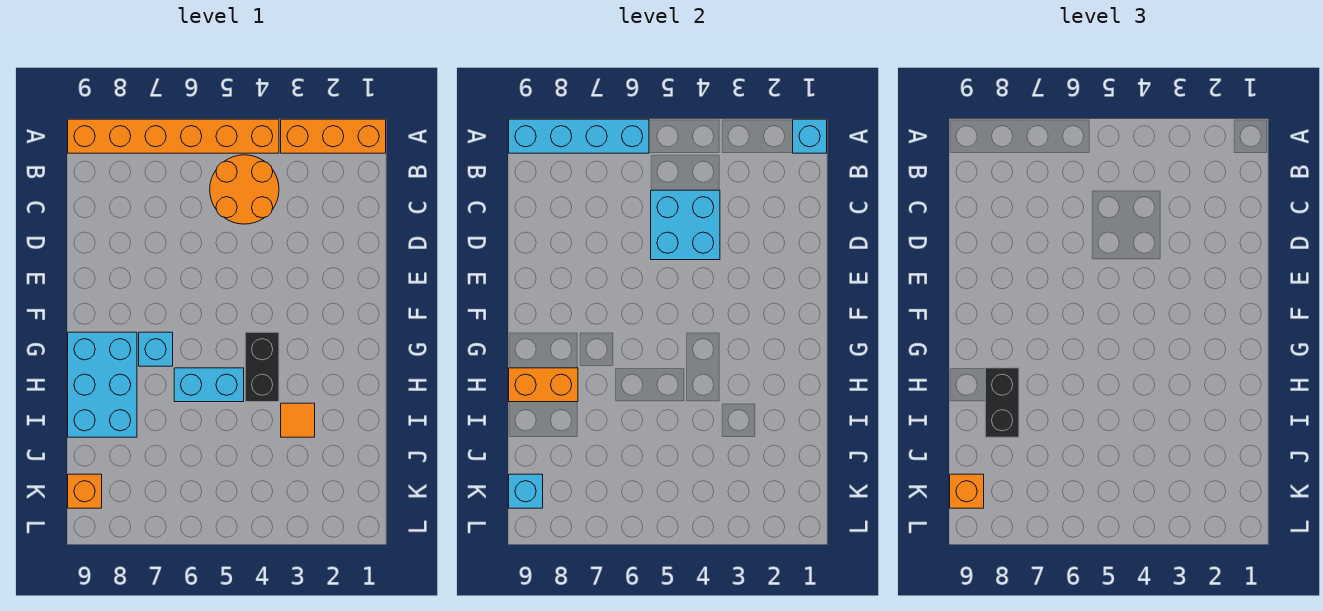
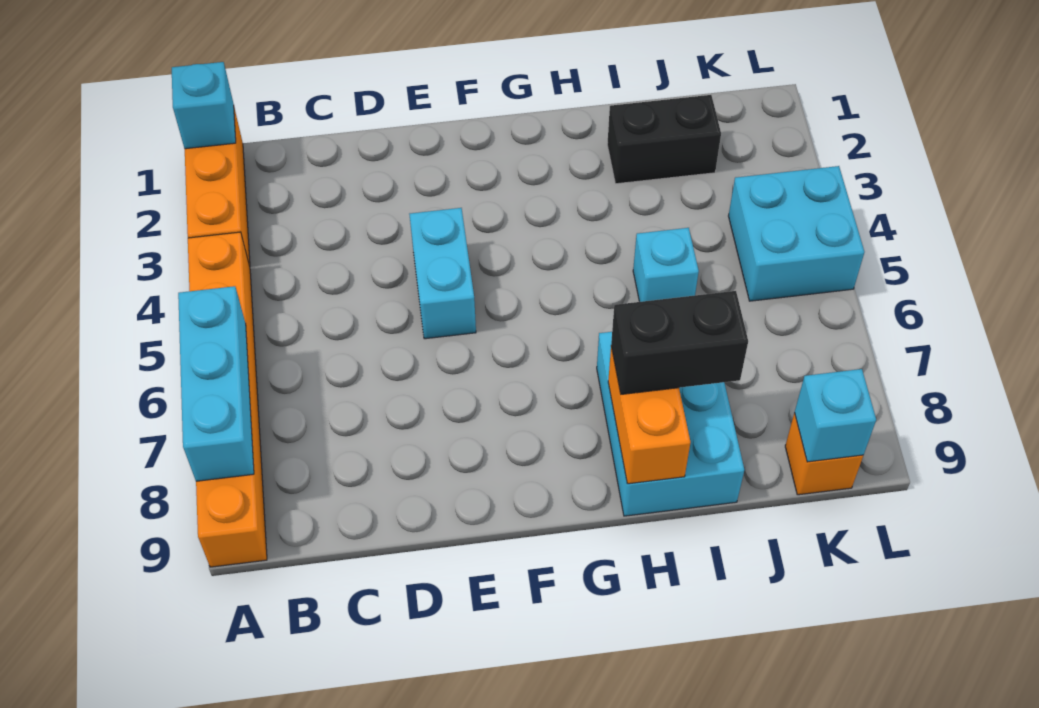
cyan brick A6:A9 level 2 -> cyan brick A6:A8 level 2
orange round brick B4:C5 level 1 -> none
cyan brick C4:D5 level 2 -> cyan brick K4:L5 level 1
black brick G4:H4 level 1 -> black brick I2:J2 level 1
cyan brick G7 level 1 -> cyan brick I5 level 1
cyan brick G8:I9 level 1 -> cyan brick H7:I9 level 1
cyan brick H5:H6 level 1 -> cyan brick E4:E5 level 1
orange tile I3 level 1 -> none
orange brick K9 level 3 -> none

